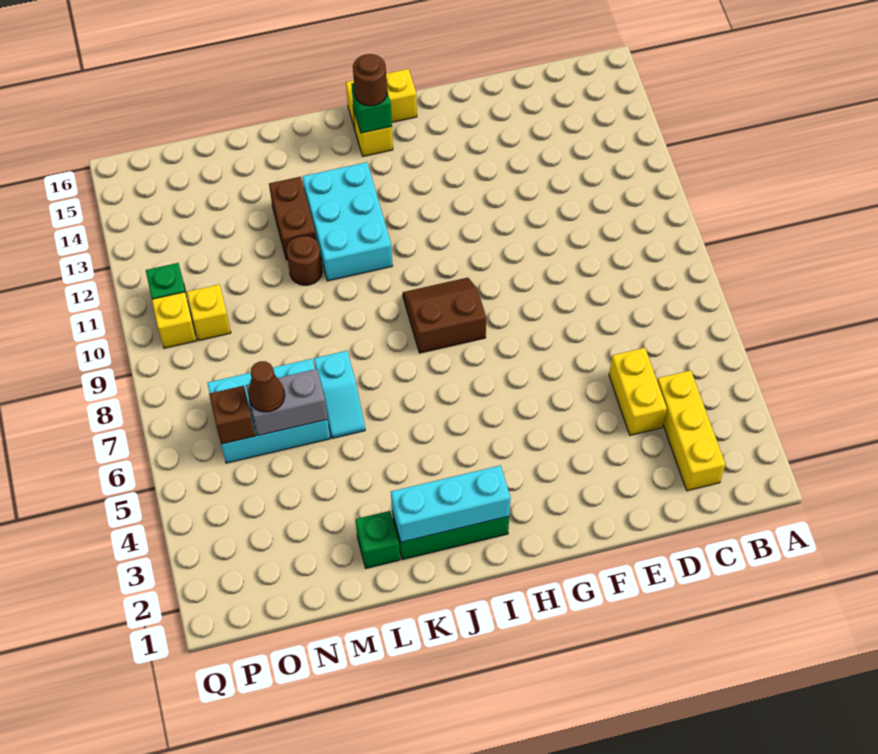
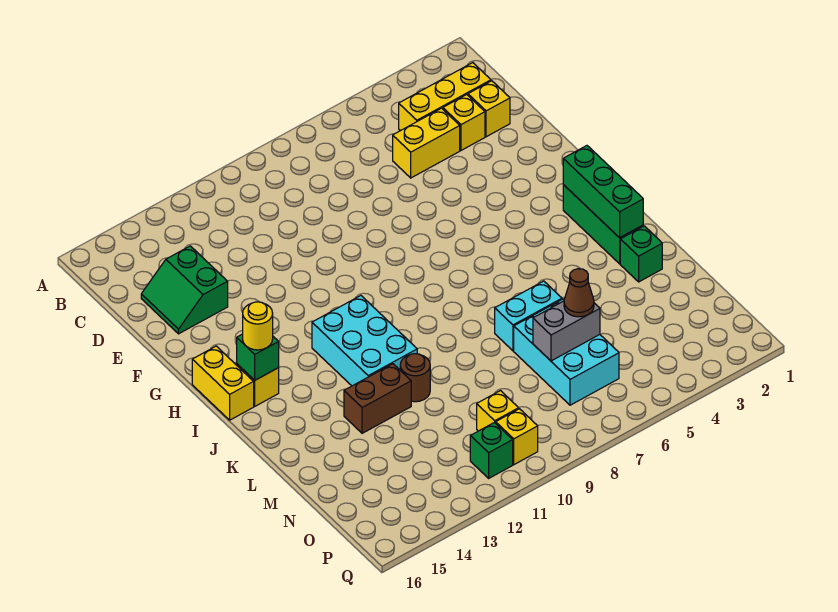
none -> yellow brick D2 level 1
none -> yellow brick D3 level 1
none -> green slope D14:E15 level 1 top 14
brown slope H8:I9 level 1 top 8 -> none
cyan brick I2:K2 level 2 -> green brick I2:K2 level 2
brown round brick I15 level 3 -> yellow round brick I15 level 3
cyan brick J11:K13 level 1 -> cyan brick I11:K12 level 1
cyan slope L6:L7 level 1 top 7 -> cyan brick L6:L7 level 1
grey brick M6:N6 level 2 -> grey brick N6:N7 level 2
brown brick O6 level 2 -> none

